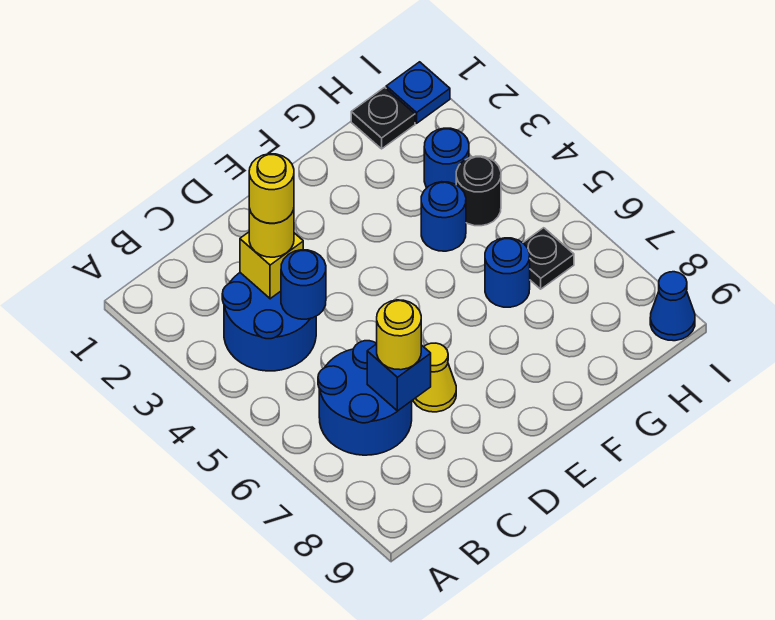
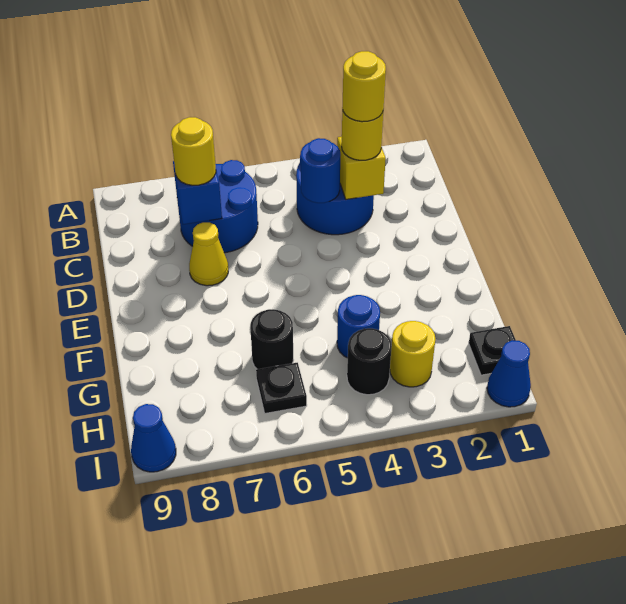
blue round brick G6 level 1 -> black round brick G6 level 1
blue round brick H3 level 1 -> yellow round brick H3 level 1
blue plate I1 level 1 -> blue cone I1 level 1

